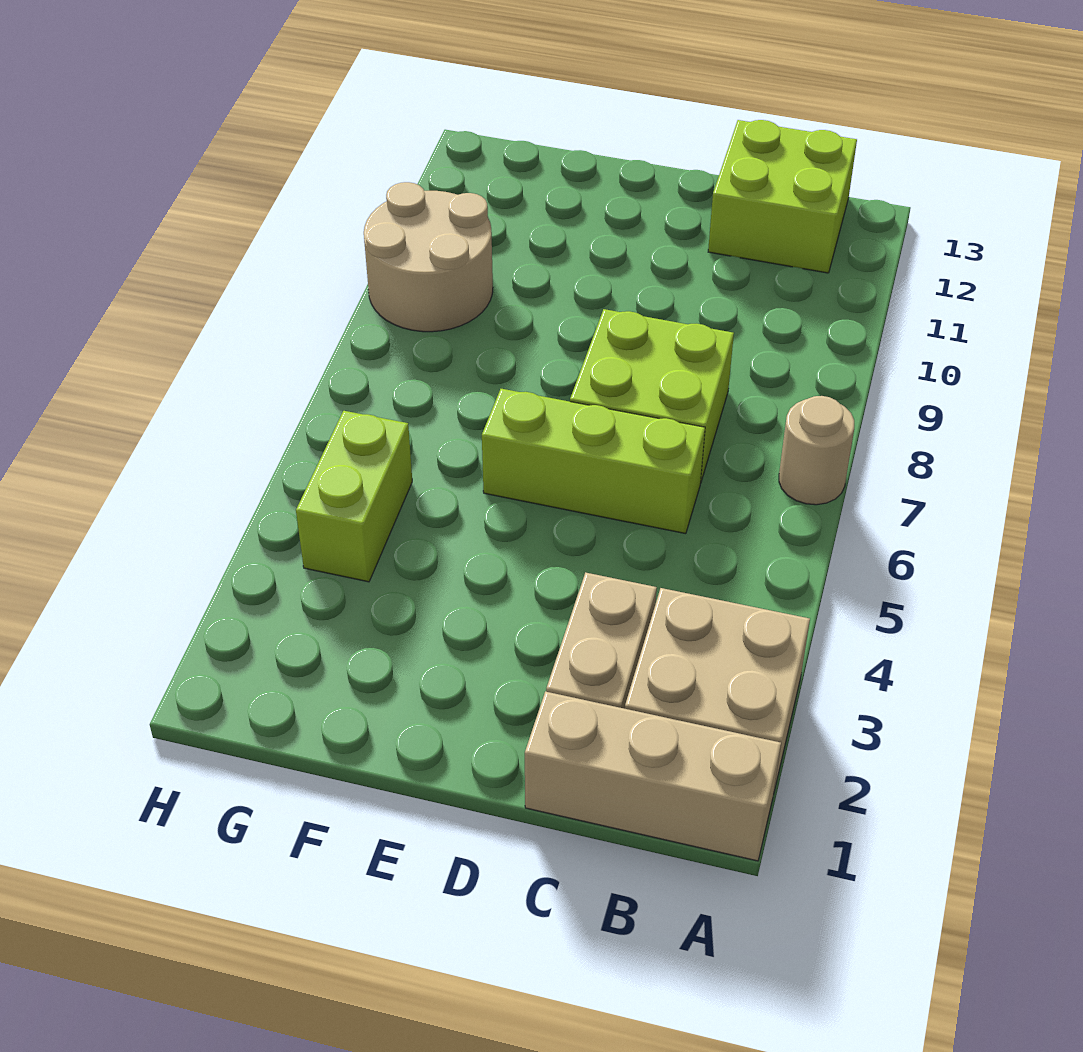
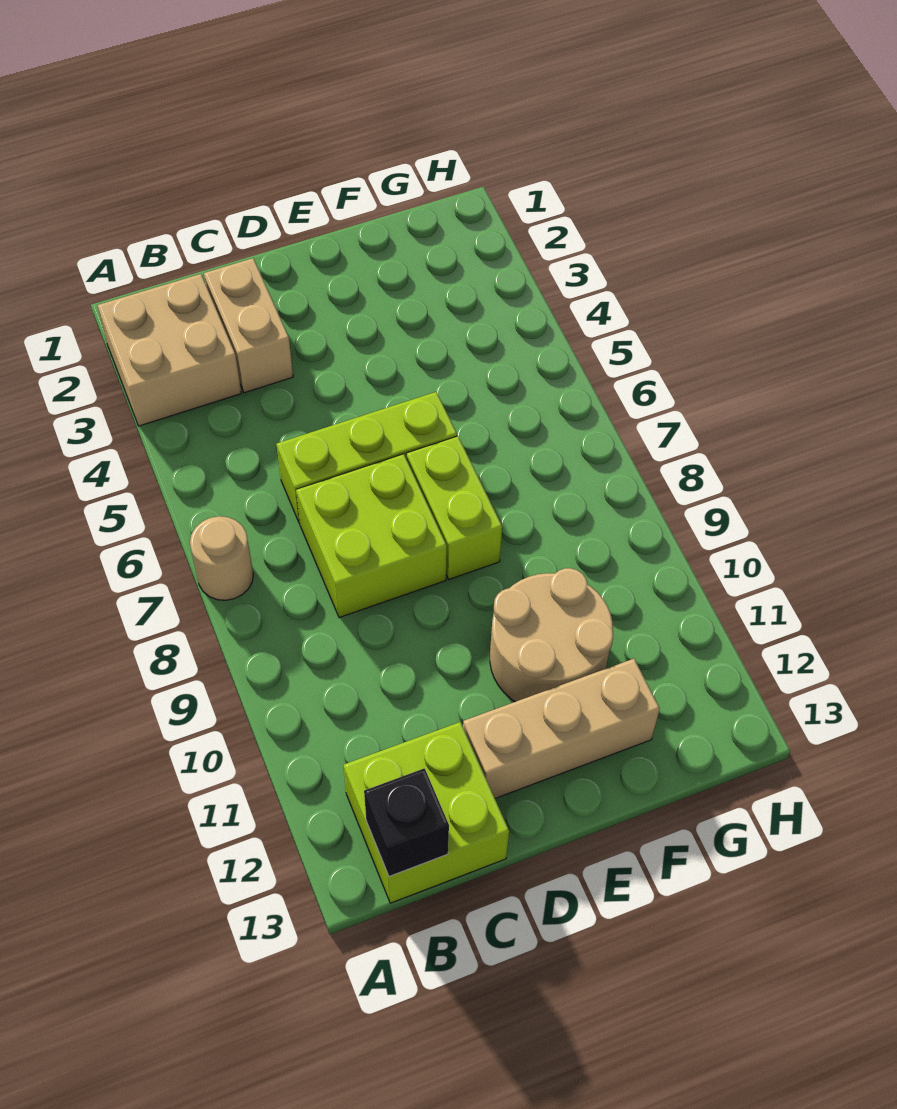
tan brick A1:C1 level 1 -> tan brick D12:F12 level 1
none -> black brick B13 level 2
lime brick G4:G5 level 1 -> lime brick E7:E8 level 1
tan round brick G9:H10 level 1 -> tan round brick E10:F11 level 1

